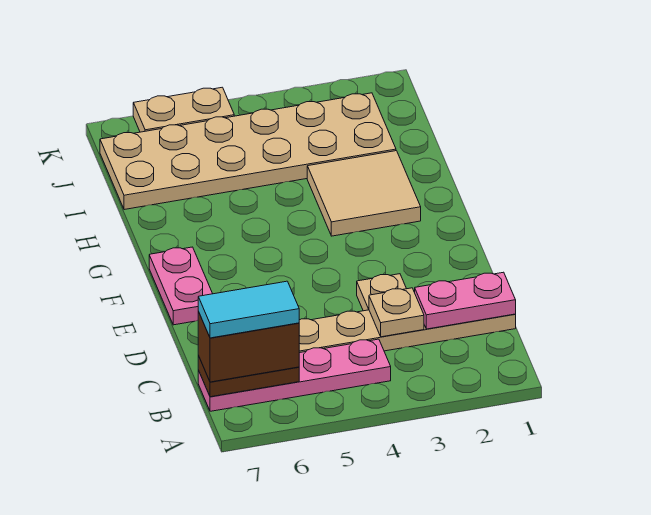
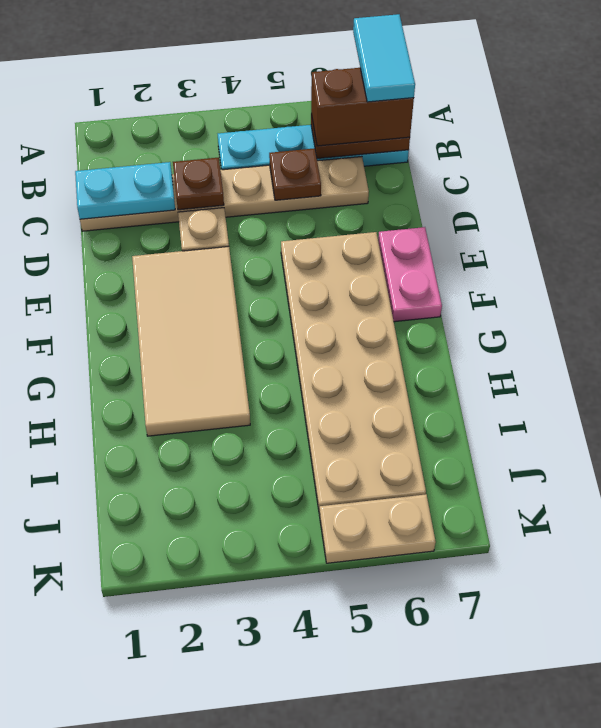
pink plate B4:B7 level 1 -> cyan plate B4:B7 level 1
cyan tile B6:B7 level 4 -> cyan tile A7:B7 level 4
pink plate C1:C2 level 2 -> cyan plate C1:C2 level 2
tan plate C3 level 2 -> brown plate C3 level 2
none -> brown plate C5 level 2
tan tile G2:H3 level 1 -> tan tile E2:H3 level 1
tan plate I2:J7 level 1 -> tan plate E5:J6 level 1

